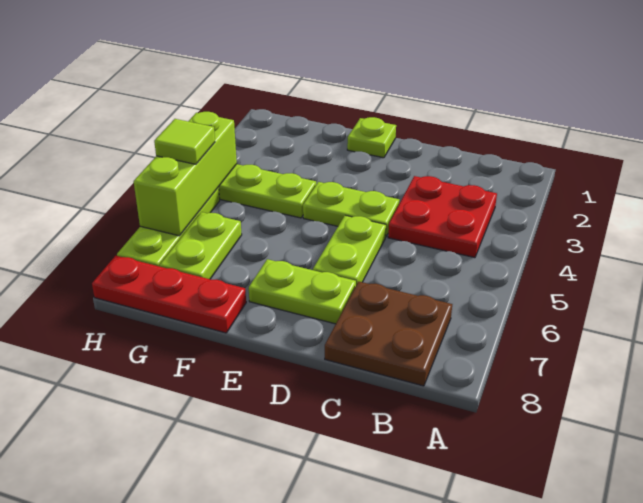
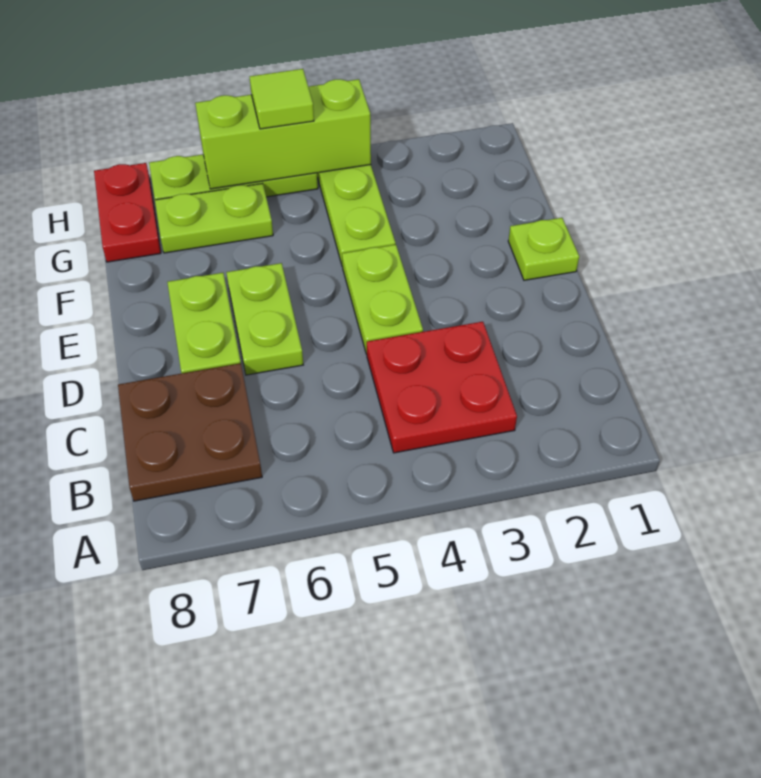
lime plate D5:D6 level 1 -> lime plate D6:E6 level 1
red plate F8:H8 level 1 -> red plate G8:H8 level 1

